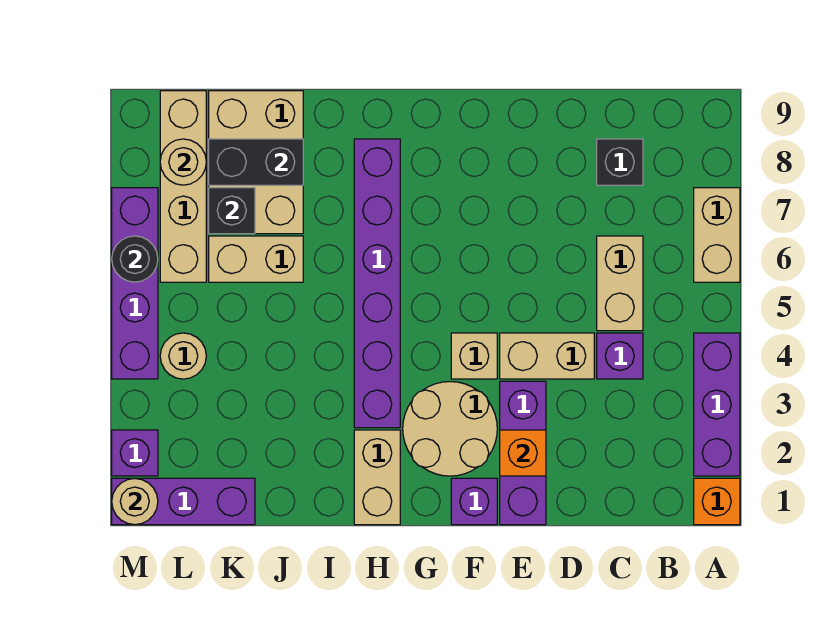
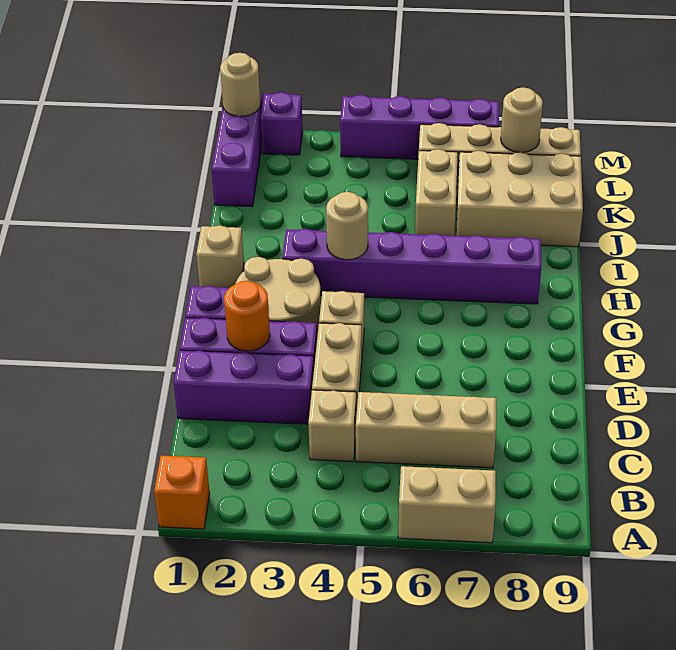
purple brick A2:A4 level 1 -> purple brick D1:D3 level 1
purple brick C4 level 1 -> tan brick C4 level 1
tan brick C5:C6 level 1 -> tan brick C5:C7 level 1
black brick C8 level 1 -> none
orange brick E2 level 2 -> orange round brick E2 level 2
tan brick H1:H2 level 1 -> tan brick H1 level 1
black brick J8:K8 level 2 -> none
black brick K7 level 2 -> none
tan round brick L4 level 1 -> tan round brick H4 level 2
black round brick M6 level 2 -> none

